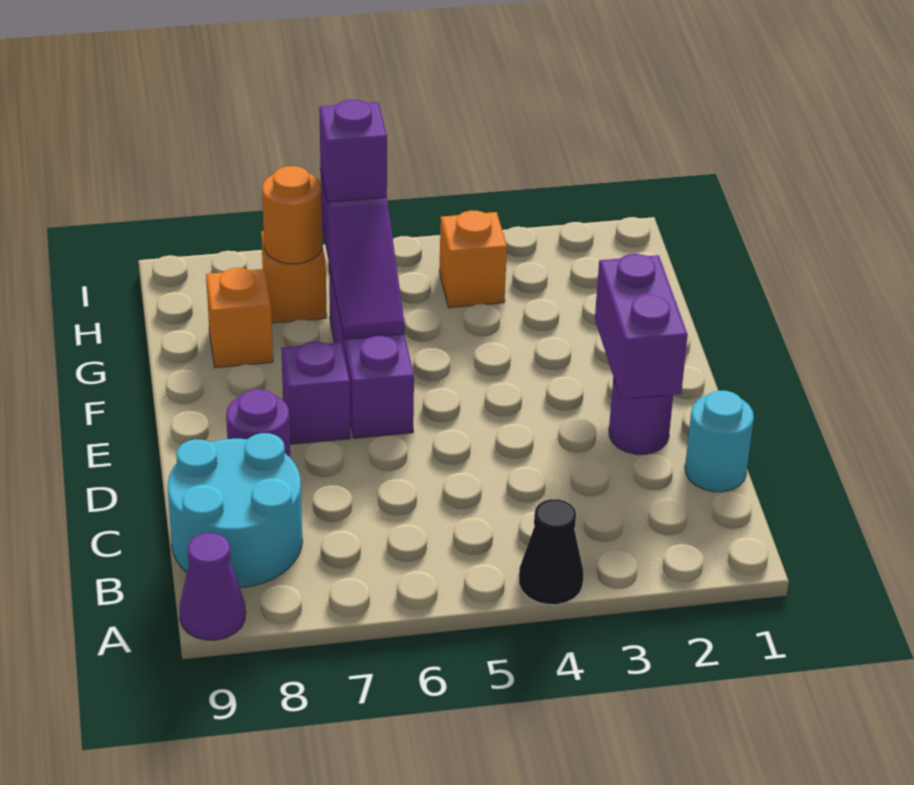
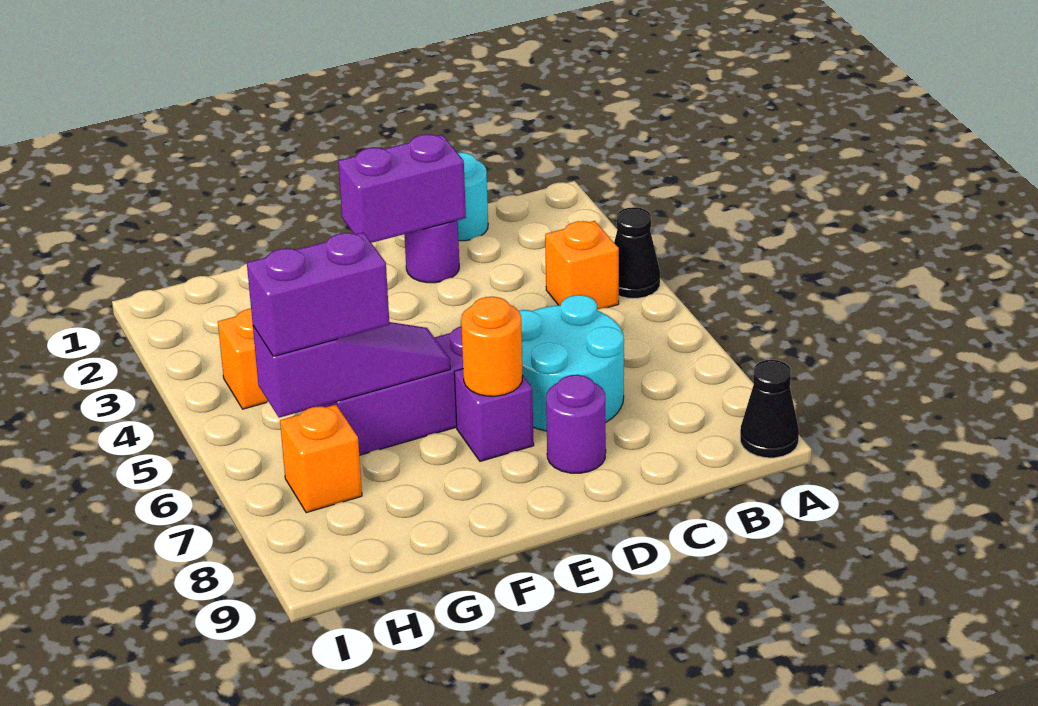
purple cone A9 level 1 -> black cone A9 level 1
cyan round brick B8:C9 level 1 -> cyan round brick C6:D7 level 1
orange brick G8 level 1 -> orange brick B4 level 1
purple brick H6 level 3 -> purple brick G6:H6 level 3
orange round brick H7 level 2 -> orange round brick E7 level 2

